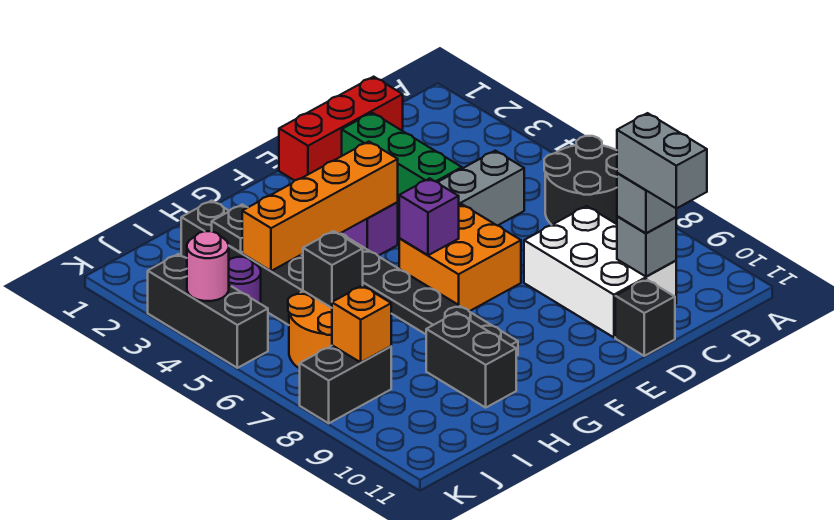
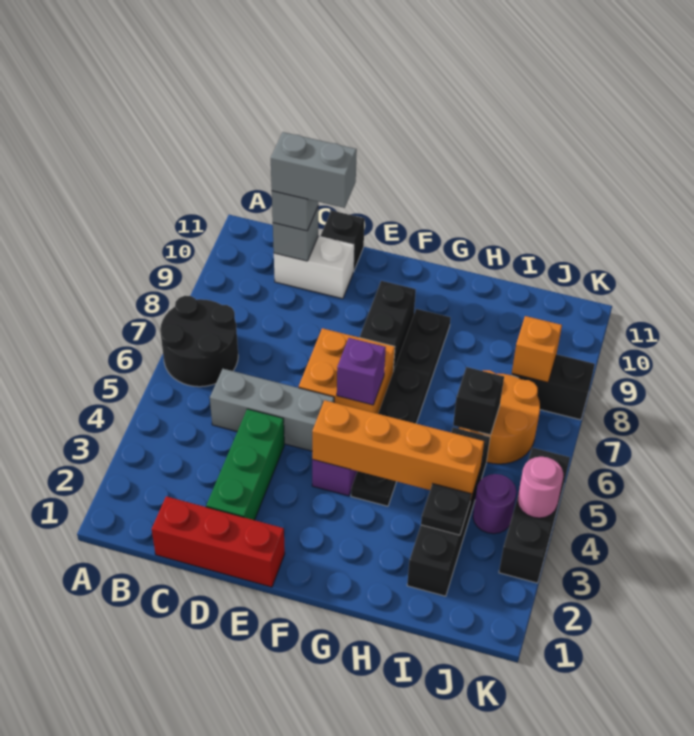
white brick C8:D10 level 1 -> white brick C10:D10 level 1
grey brick C10:C11 level 4 -> grey brick C10:D10 level 4
black brick H9:H10 level 1 -> black brick F8:F9 level 1

